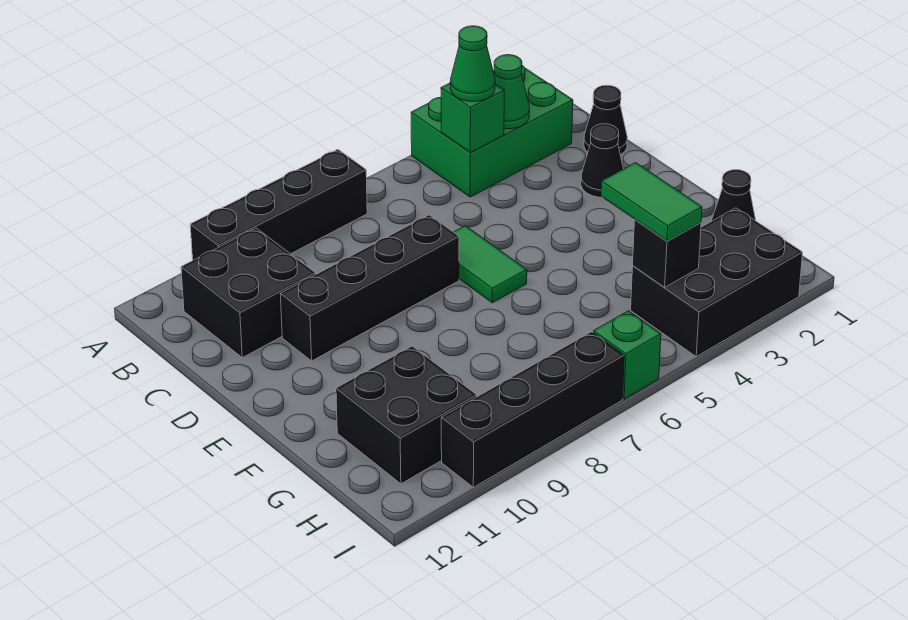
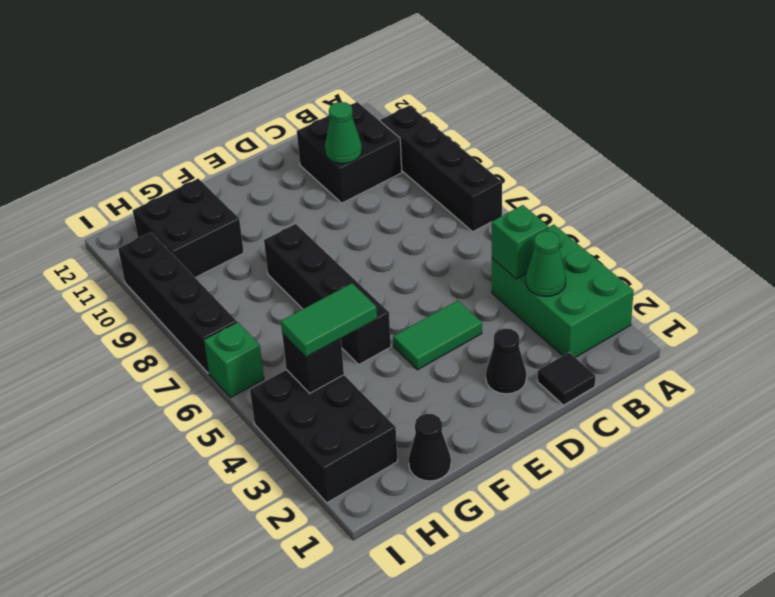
green cone B4 level 3 -> green cone C10 level 2
black cone C1 level 1 -> black tile C1 level 1
green tile D6:E6 level 1 -> green tile D4:E4 level 1
black brick D7:D10 level 1 -> black brick F5:F8 level 1

